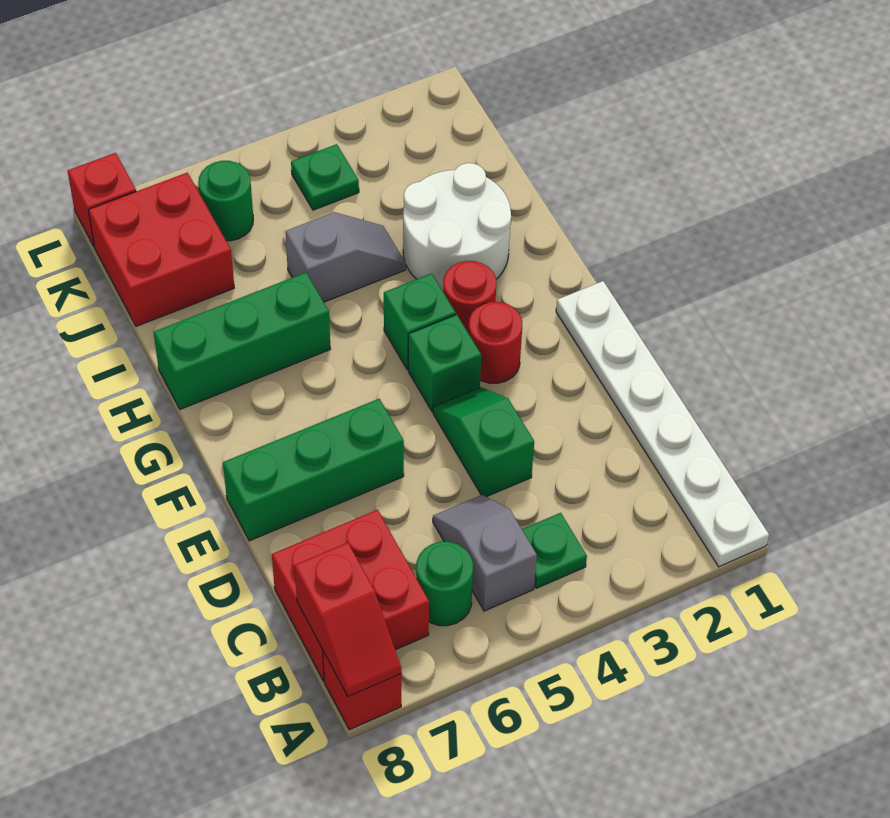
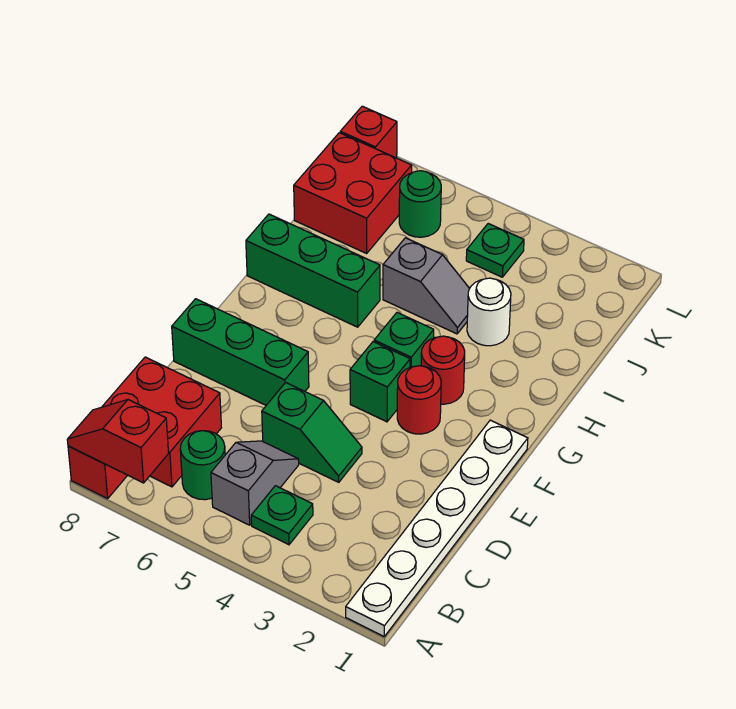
red slope A8:B8 level 2 top B -> red slope A7:A8 level 2 top 7
green slope D4:E4 level 1 top D -> green slope D4:D5 level 1 top 5
white round brick H2:I3 level 1 -> white round brick I3 level 1

